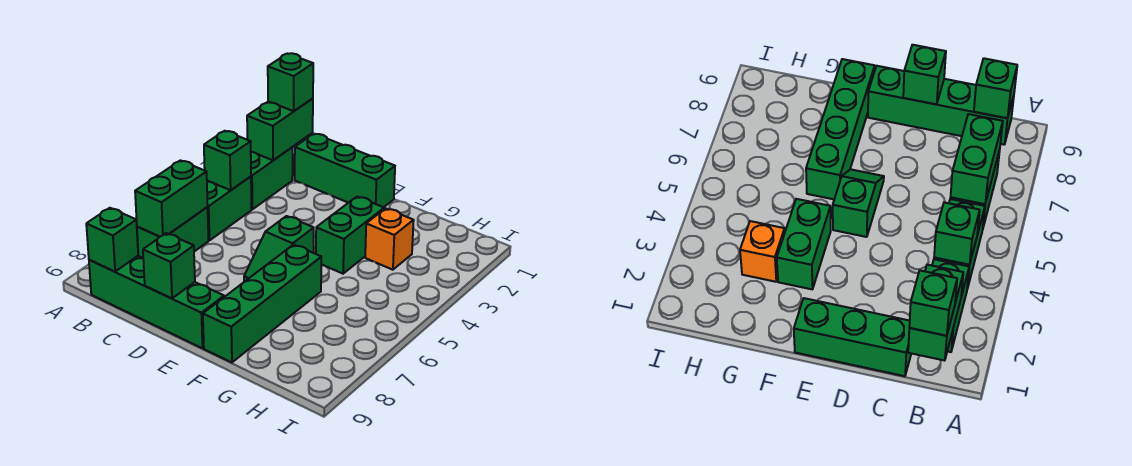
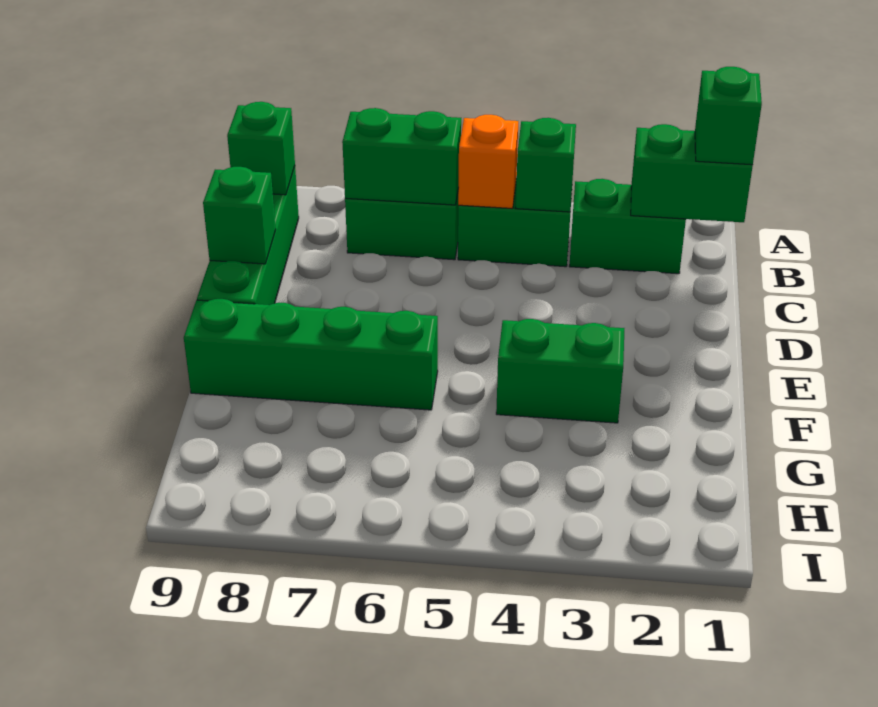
green brick C1:E1 level 1 -> none
green slope E5:E6 level 1 top 5 -> none
orange brick G3 level 1 -> orange brick B5 level 2

